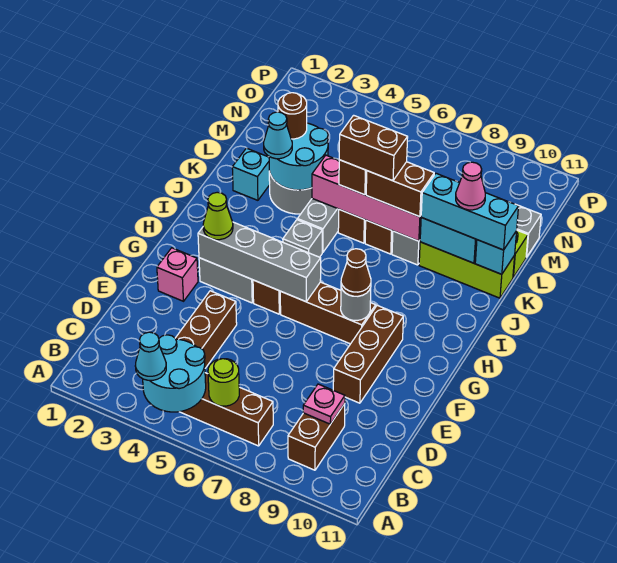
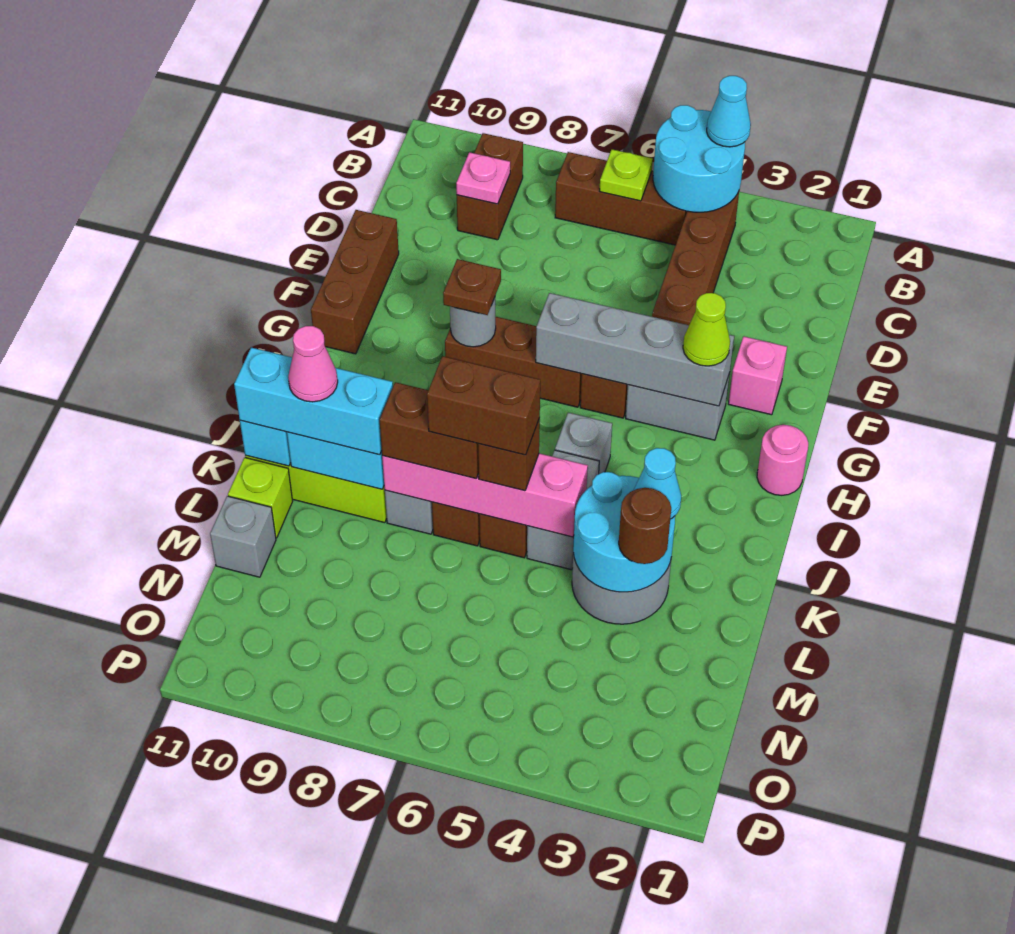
lime round brick B6 level 2 -> lime plate B6 level 2
brown brick E9:G9 level 1 -> brown brick E11:G11 level 1
brown cone G8 level 3 -> brown plate G8 level 3
none -> pink round brick H1 level 1
cyan brick K2 level 1 -> none

